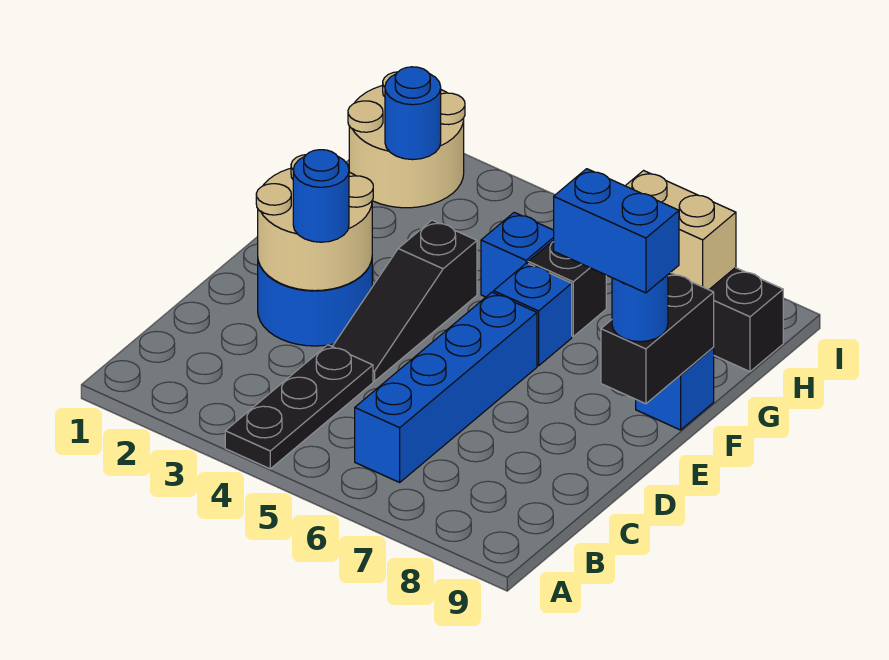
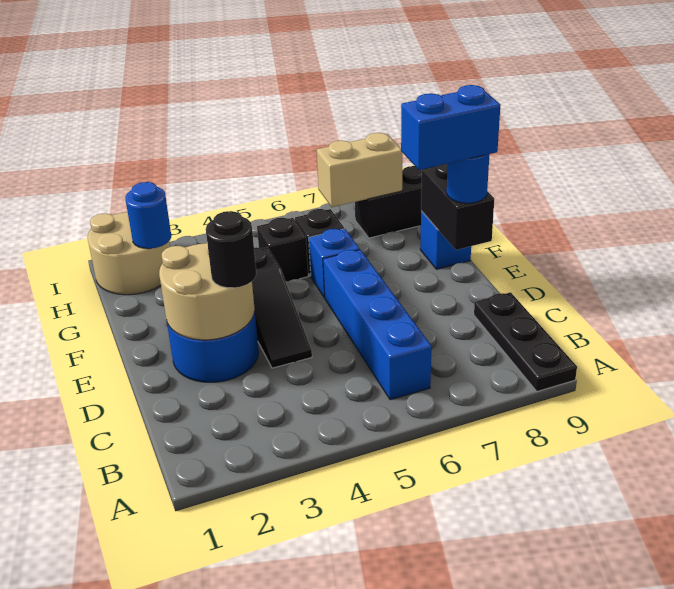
black plate A4:C4 level 1 -> black plate A9:C9 level 1
blue round brick D3 level 3 -> black round brick D3 level 3
blue brick G5 level 1 -> black brick G5 level 1

